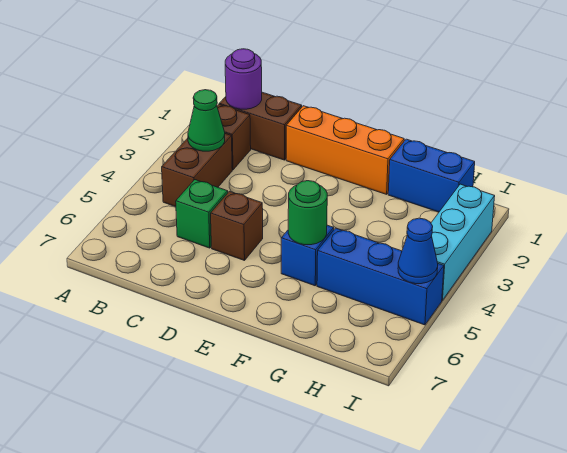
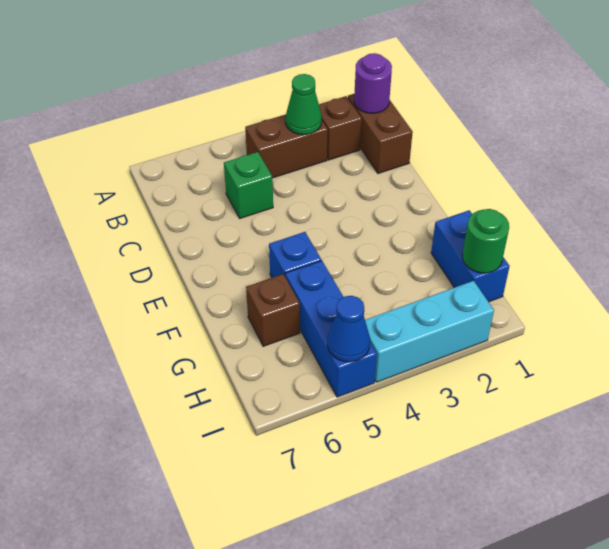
orange brick D1:F1 level 1 -> none
brown brick D5 level 1 -> brown brick G6 level 1
green round brick F5 level 2 -> green round brick H1 level 2

